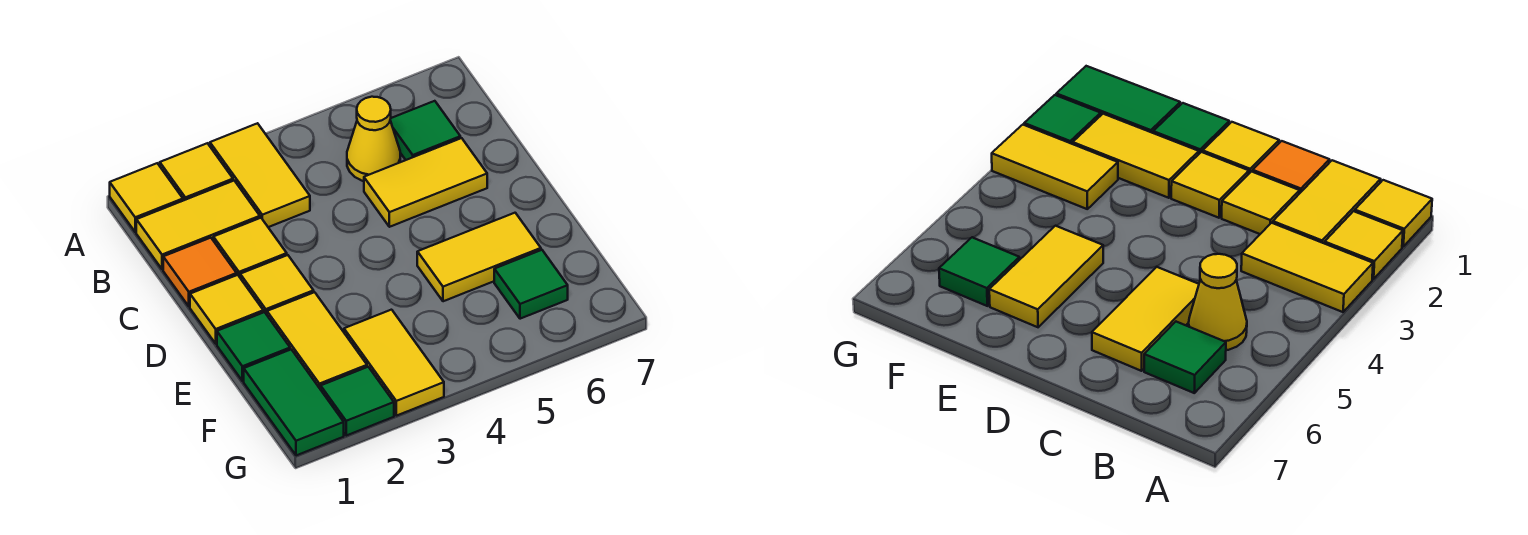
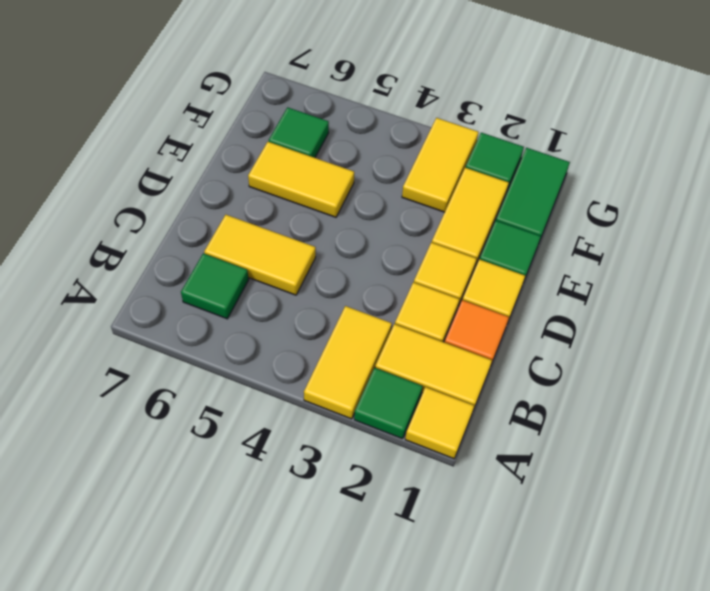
yellow tile A2 level 1 -> green tile A2 level 1
yellow cone B5 level 1 -> none

